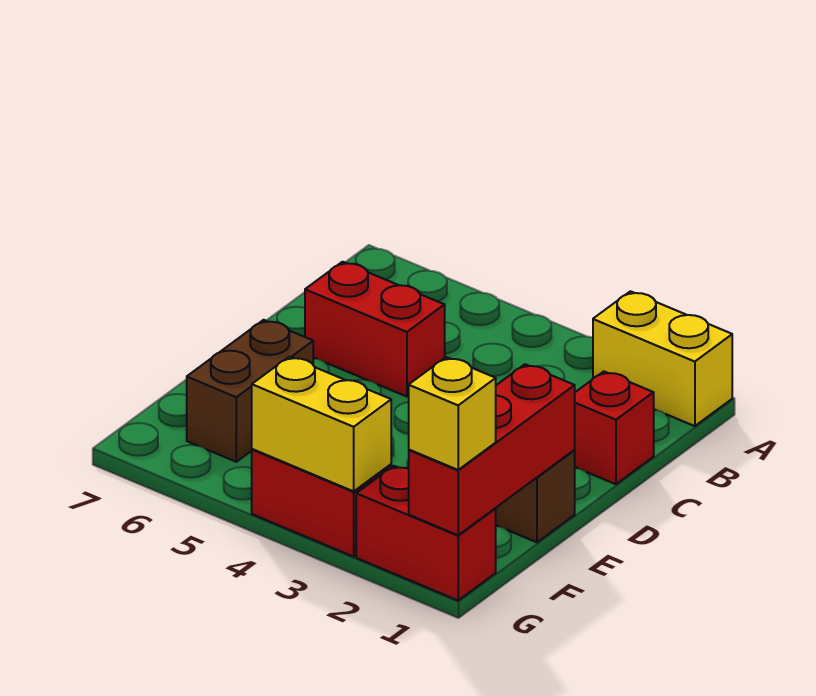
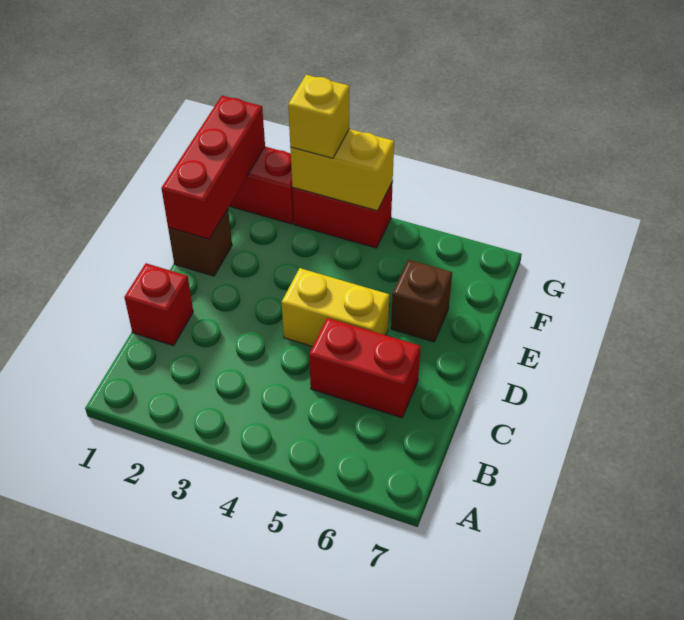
yellow brick A1:A2 level 1 -> yellow brick D4:D5 level 1
brown brick E6:F6 level 1 -> brown brick E6 level 1
yellow brick G1 level 3 -> yellow brick G3 level 3

